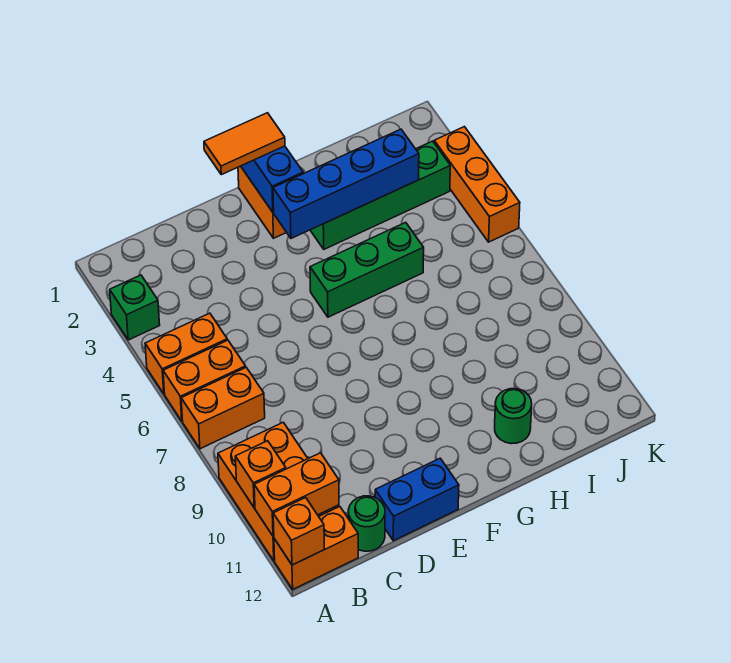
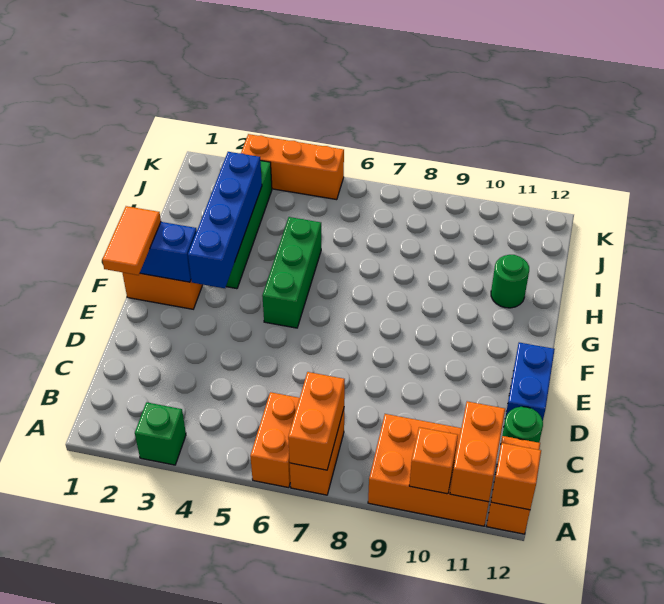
orange brick A5:B5 level 1 -> orange brick A7:B7 level 2

